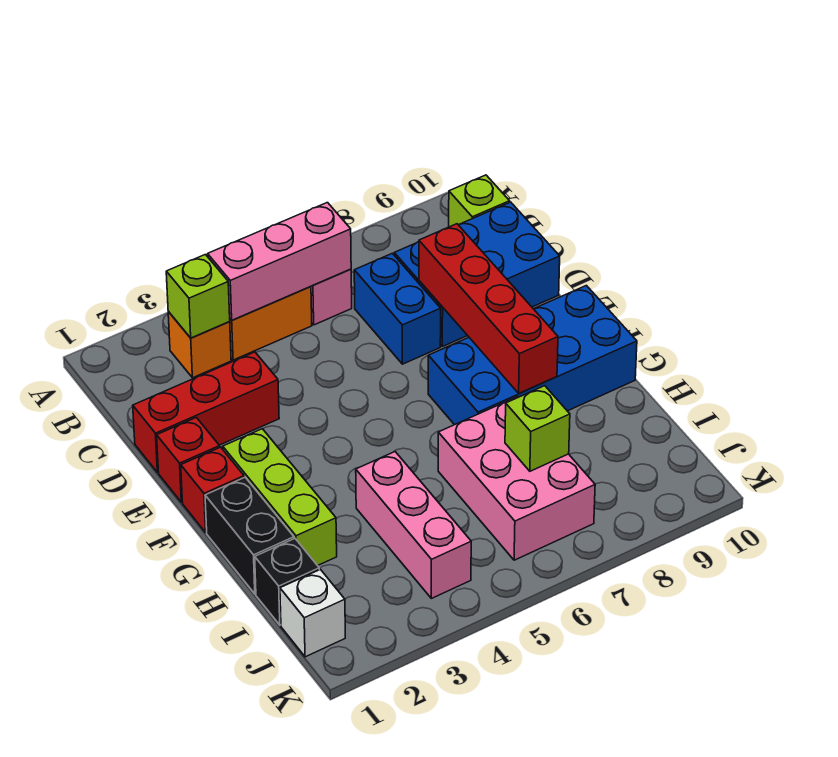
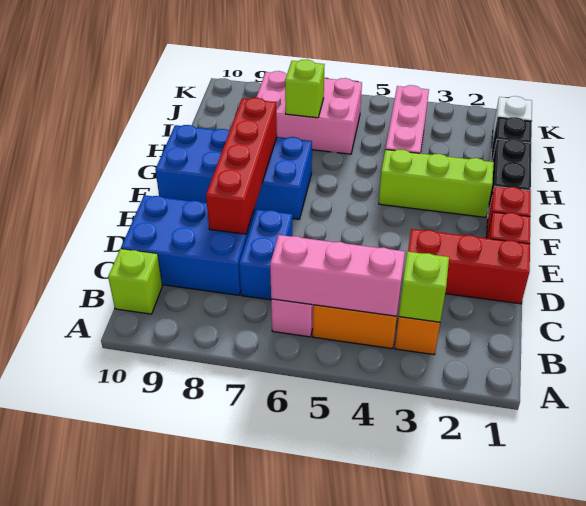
lime brick F2:H2 level 1 -> lime brick G2:G4 level 1
pink brick H6:J7 level 1 -> pink brick I6:J8 level 1

